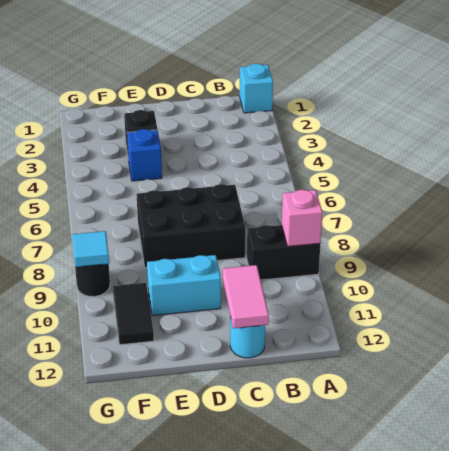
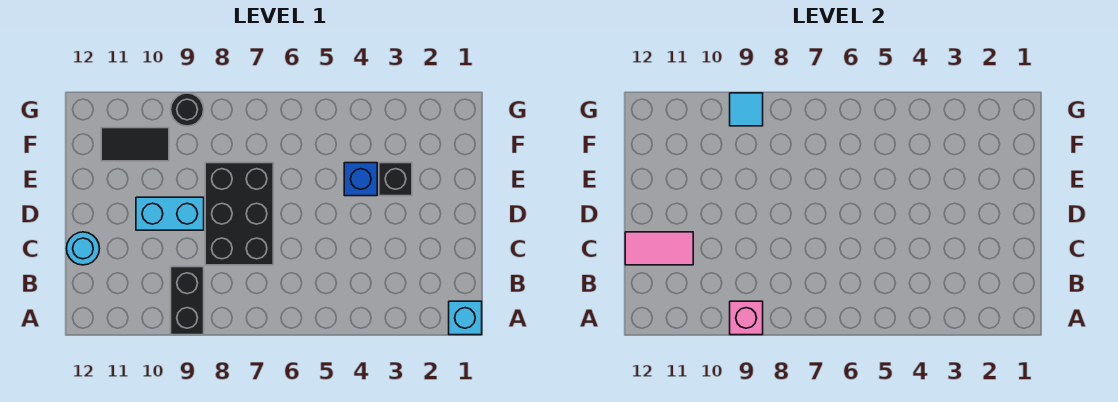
cyan brick D10:E10 level 1 -> cyan brick D9:D10 level 1

